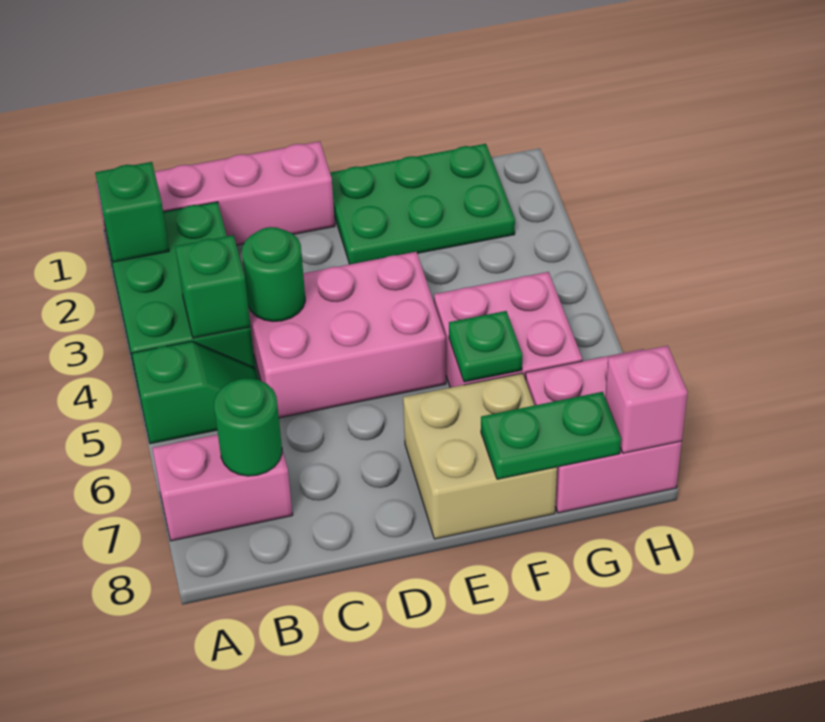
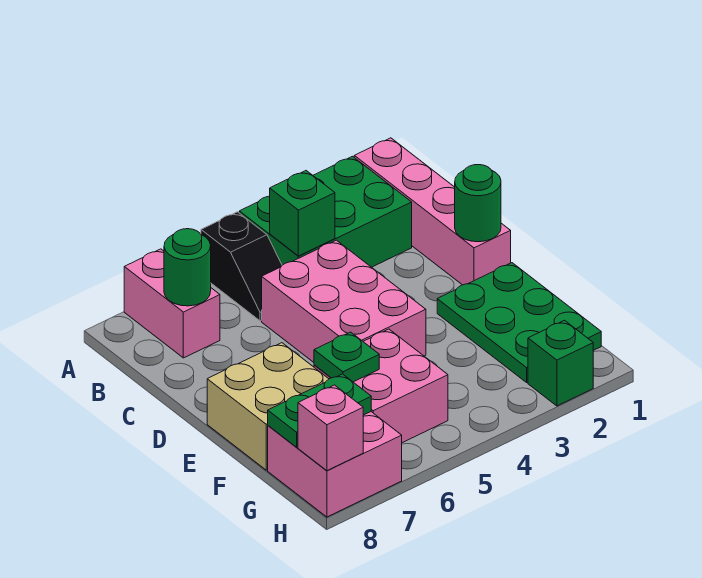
green brick A2 level 2 -> green brick H2 level 1
green slope A5:B5 level 1 top A -> black slope A5:B5 level 1 top A
green round brick C4 level 2 -> green round brick D1 level 2
green plate F8:G8 level 2 -> green plate G7:G8 level 2

